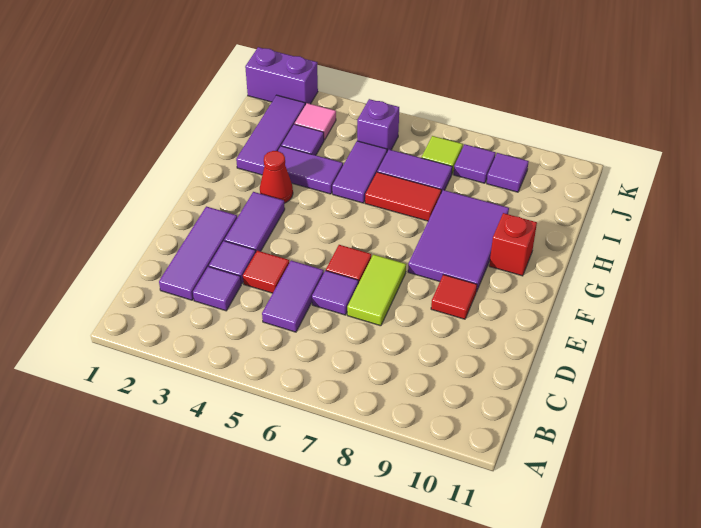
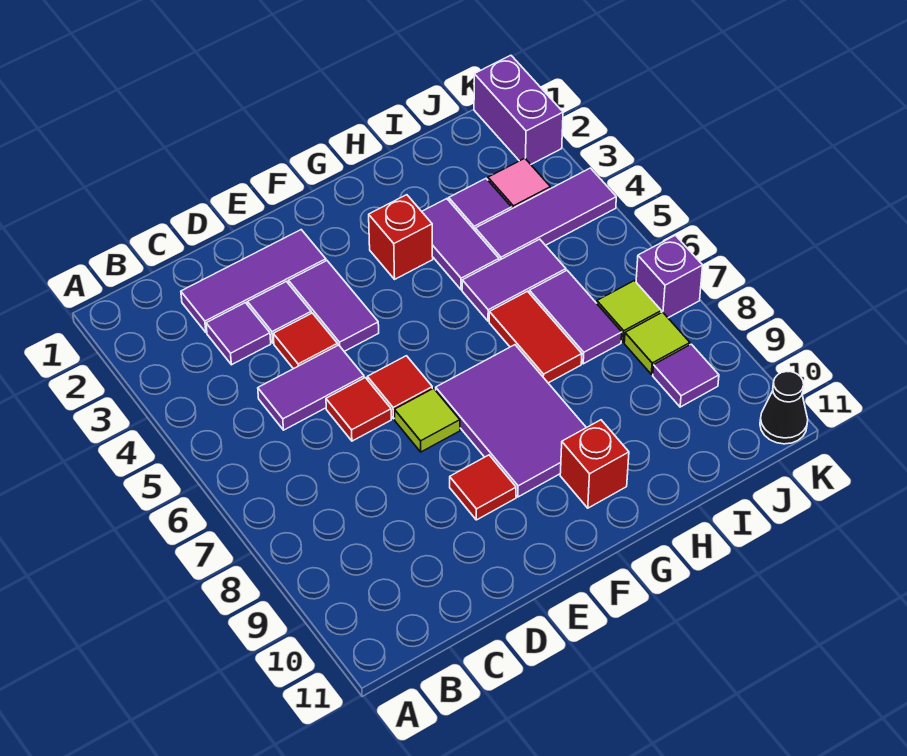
purple tile D6 level 1 -> red tile D6 level 1
lime tile D7:E7 level 1 -> lime tile E7 level 1
purple tile E3:F3 level 1 -> purple tile E3:E4 level 1
purple tile F8:H9 level 1 -> purple tile F7:G9 level 1
red cone G3 level 1 -> red brick G3 level 1
purple tile H2:J2 level 1 -> purple tile I4:K4 level 1
purple brick J5 level 1 -> purple brick K7 level 1
purple tile J8 level 1 -> lime tile J8 level 1
none -> black cone K11 level 1

